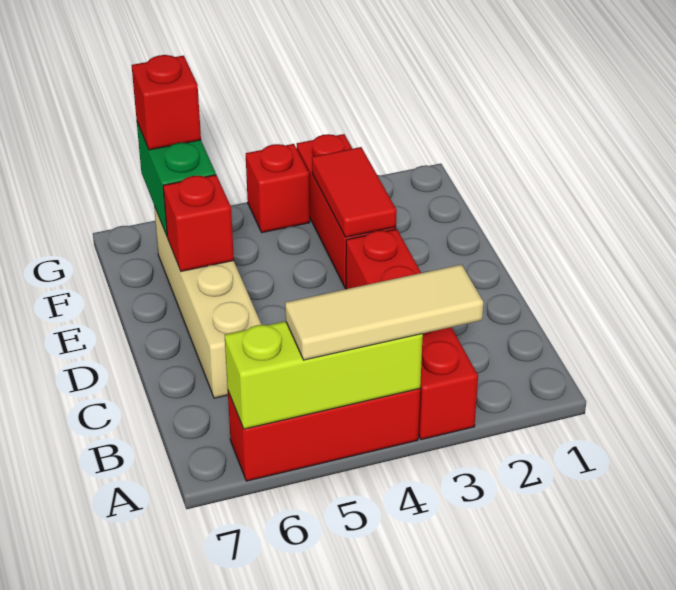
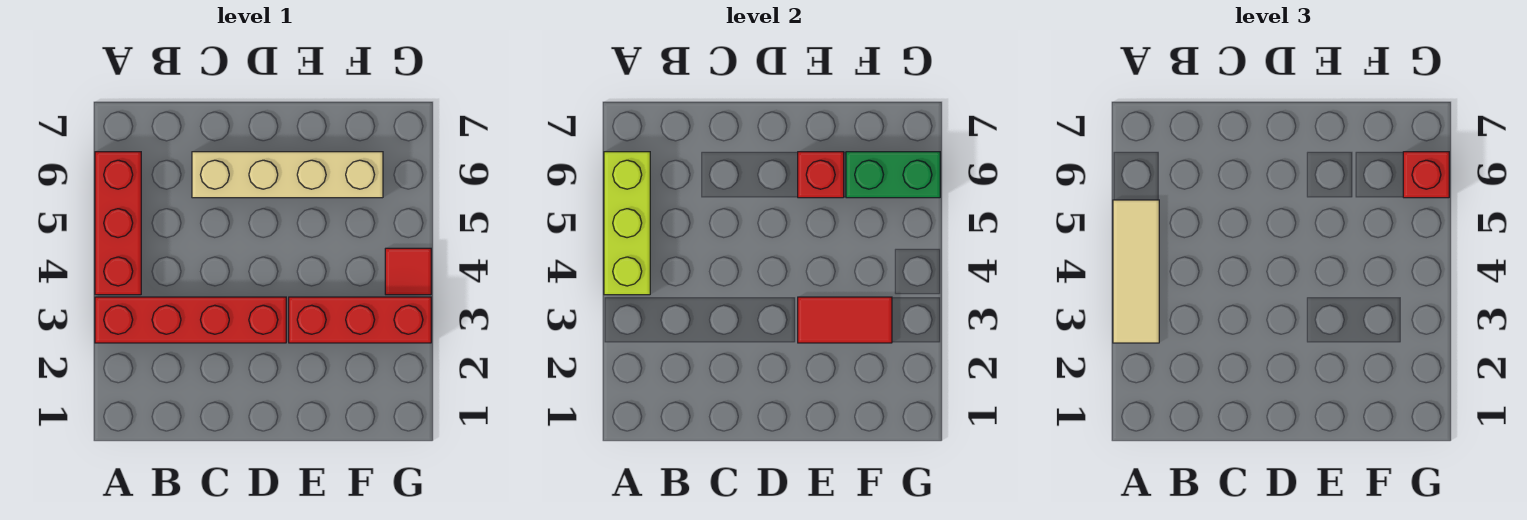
red brick G4 level 1 -> red tile G4 level 1

